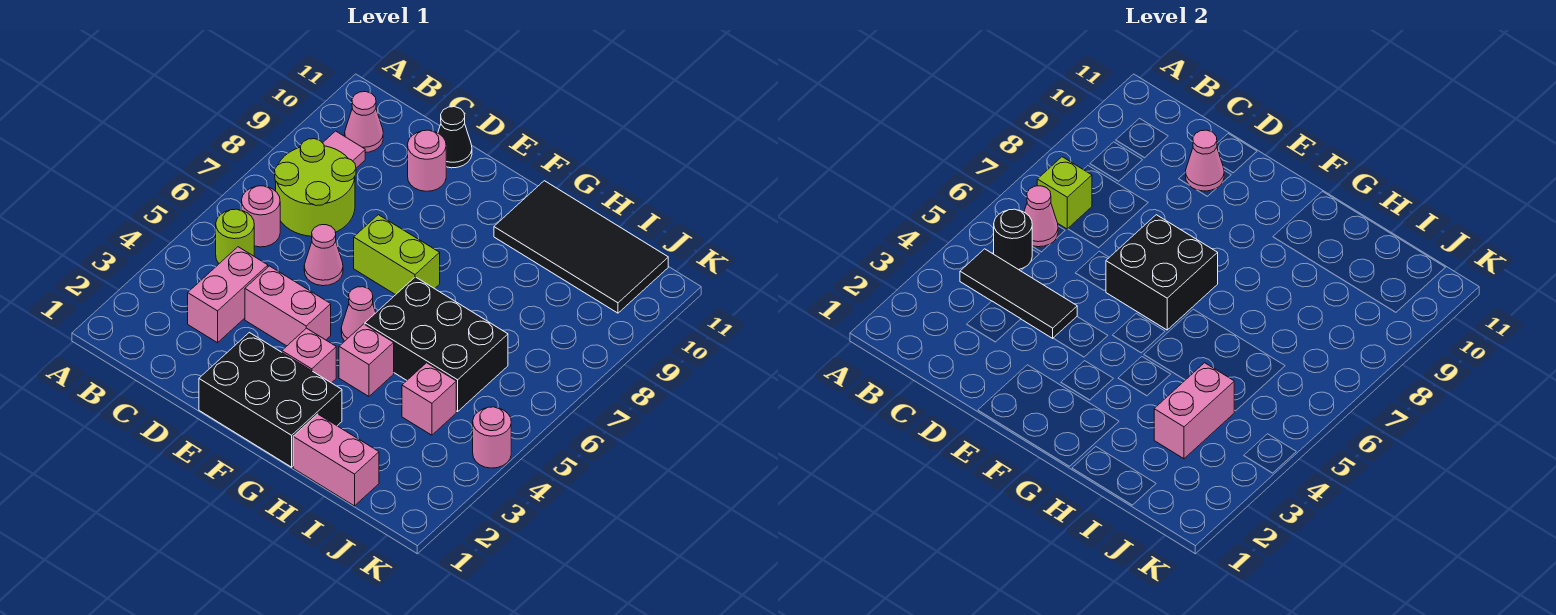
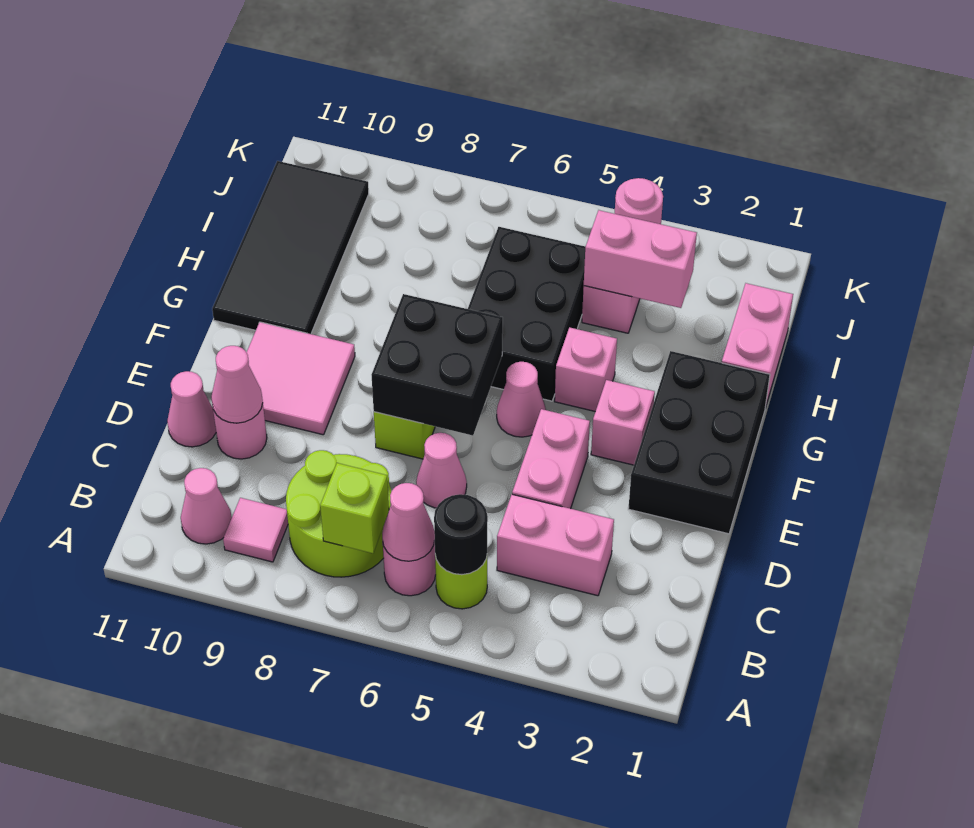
black tile B4:D4 level 2 -> none
black cone D11 level 1 -> pink cone D11 level 1
none -> pink tile E9:F10 level 1

